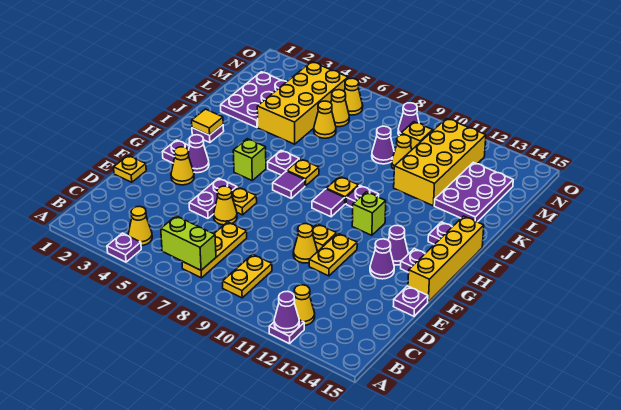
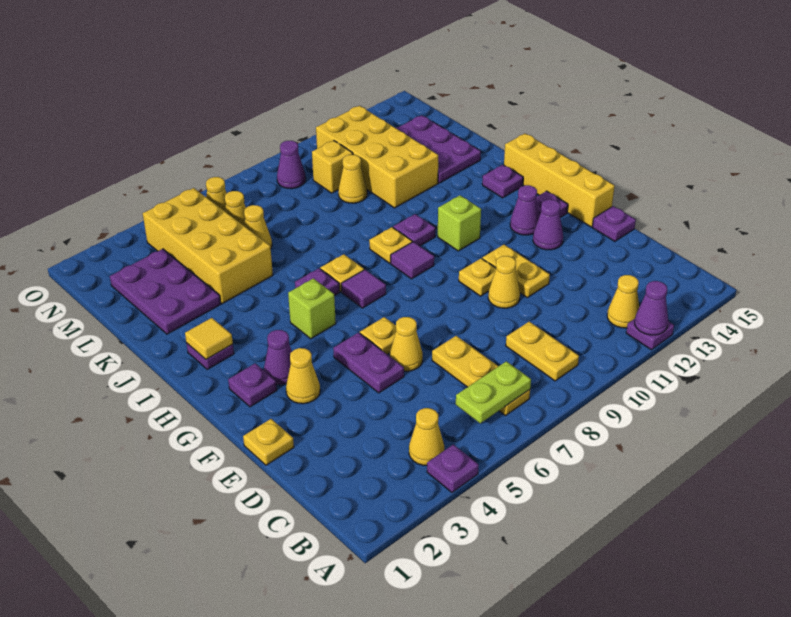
lime brick B6:B7 level 2 -> lime plate B6:B7 level 2
purple cone L9 level 1 -> none

